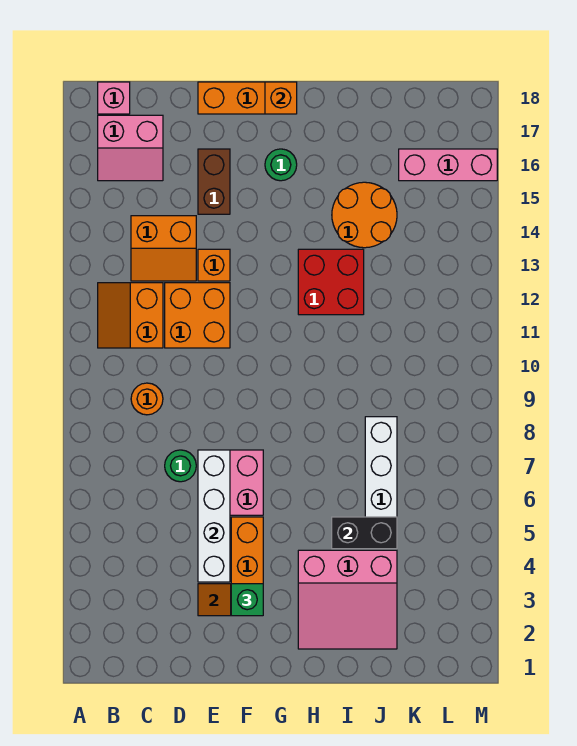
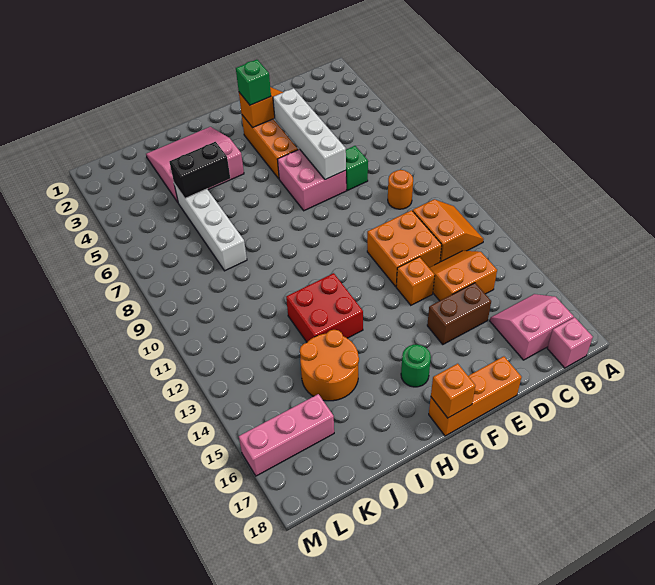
green round brick D7 level 1 -> green brick D7 level 1
brown brick E15:E16 level 1 -> brown brick D15:E15 level 1

